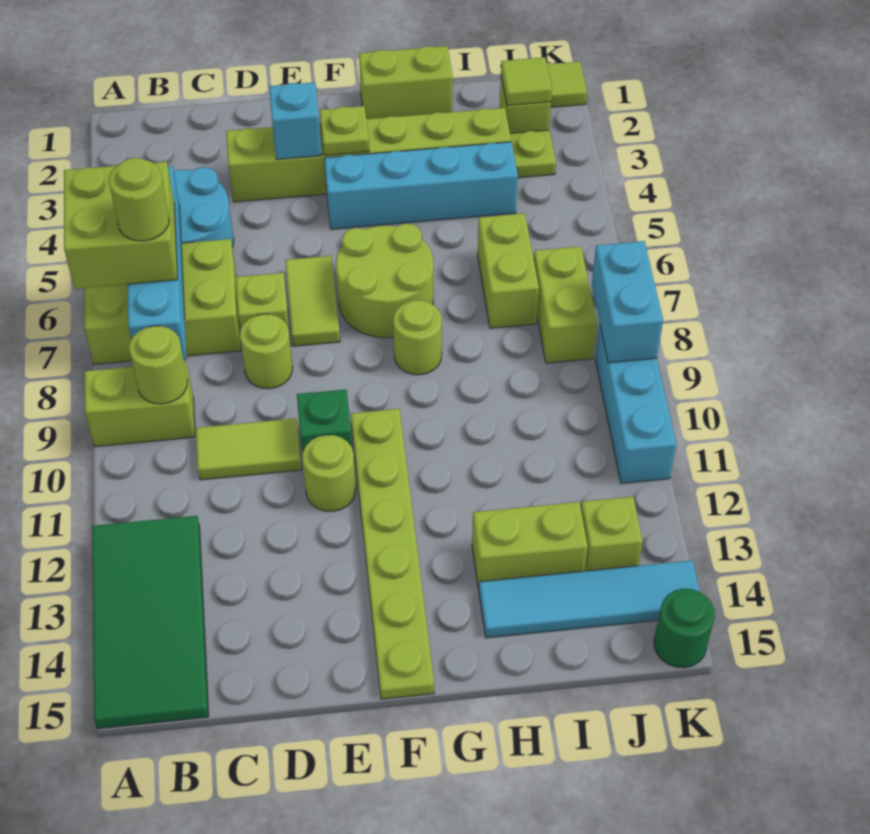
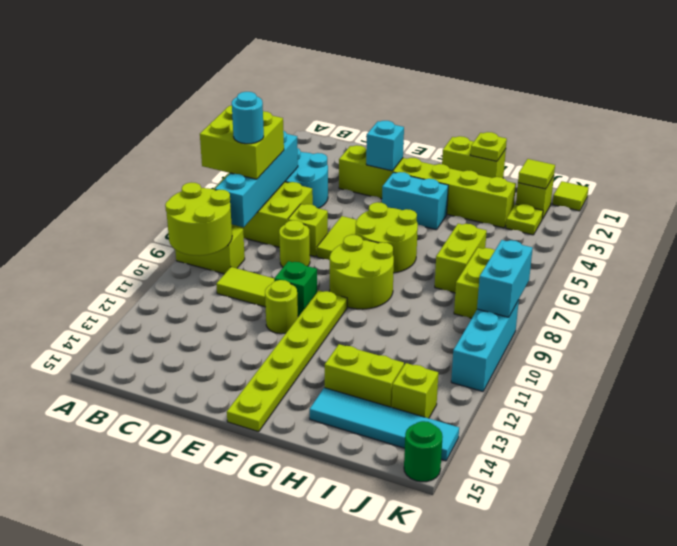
green tile A12:B15 level 1 -> none
lime round brick B7 level 4 -> cyan round brick B7 level 4
lime round brick B9 level 2 -> lime round brick A9:B10 level 2
lime plate F3 level 2 -> lime plate H1 level 2
cyan brick F4:I4 level 1 -> cyan brick F4:G4 level 1
lime round brick G8 level 1 -> lime round brick F8:G9 level 1

